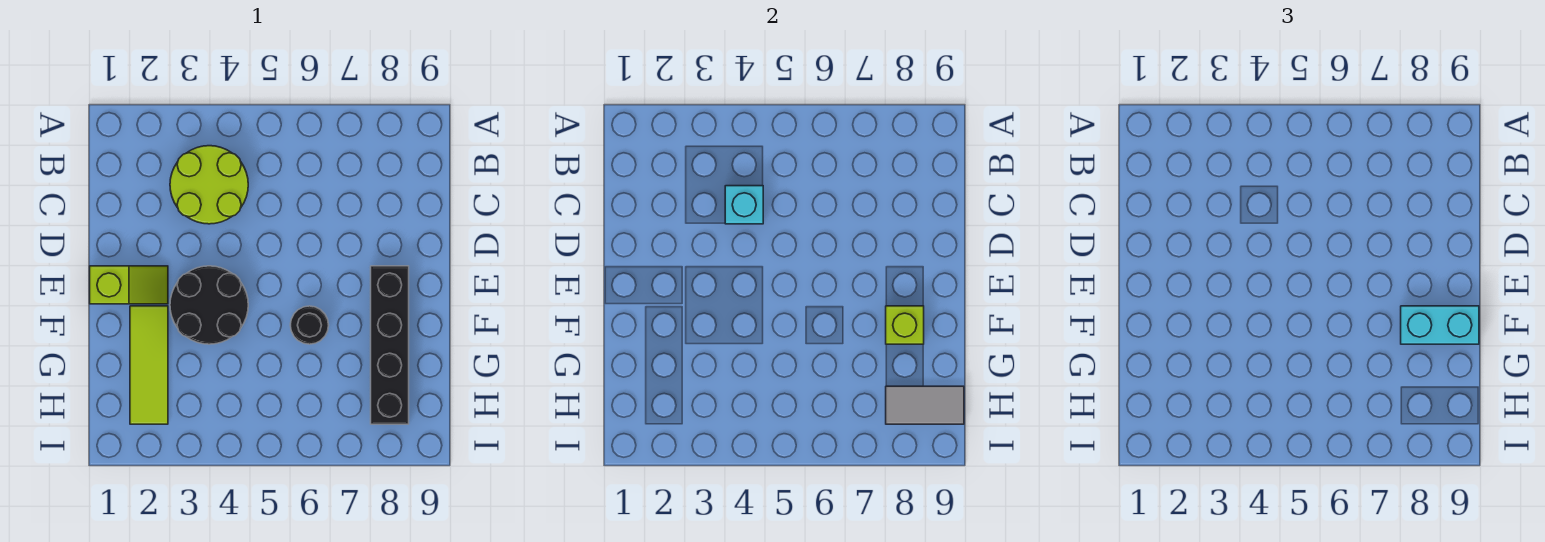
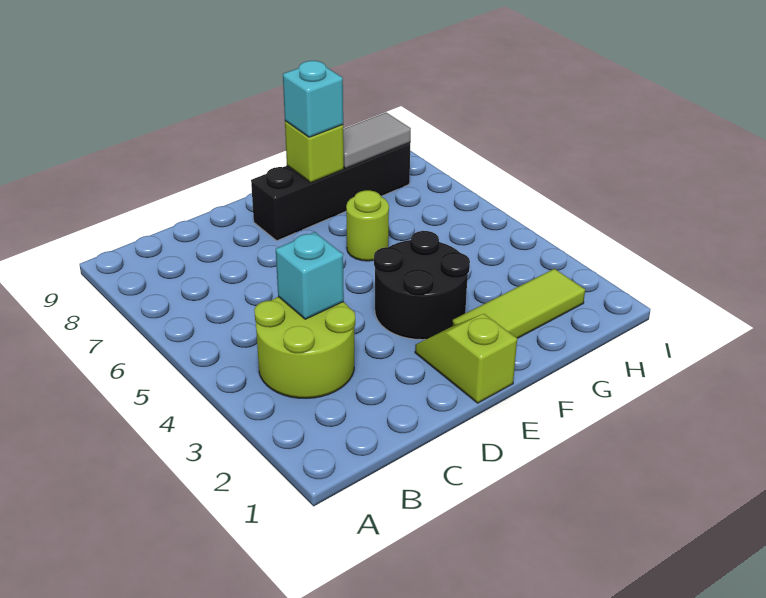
black round brick F6 level 1 -> lime round brick F6 level 1
cyan brick F8:F9 level 3 -> cyan brick F8 level 3
grey tile H8:H9 level 2 -> grey tile G8:H8 level 2

